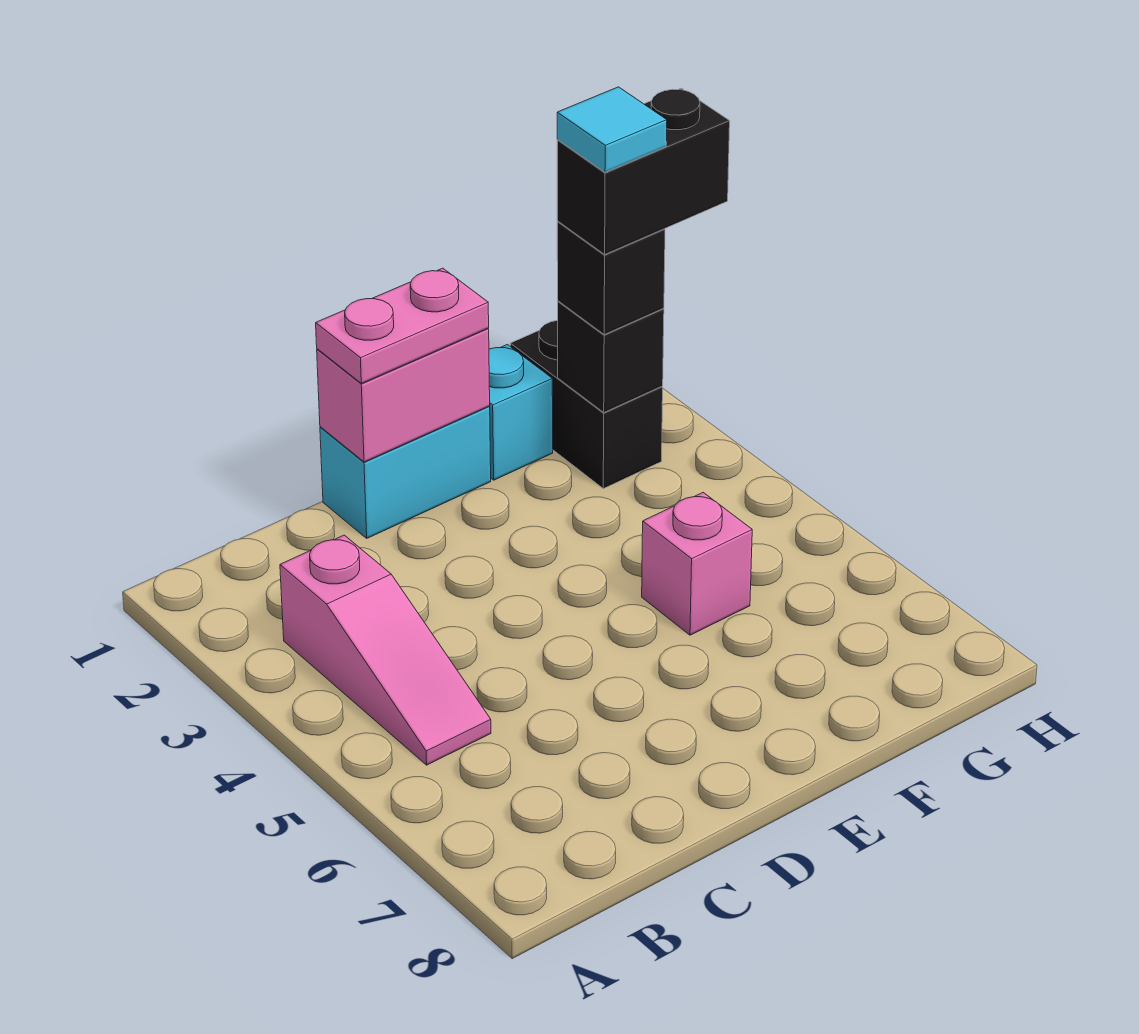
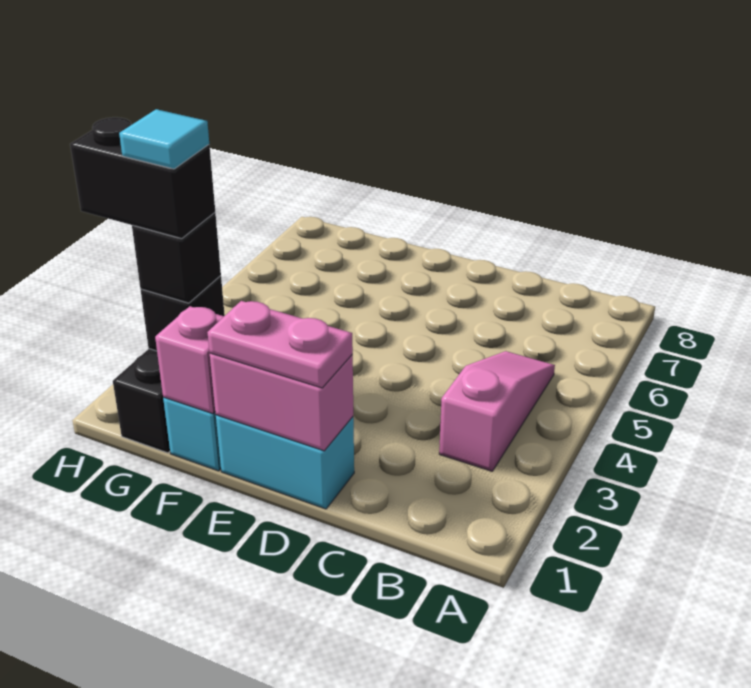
pink brick F5 level 1 -> pink brick F1 level 2

